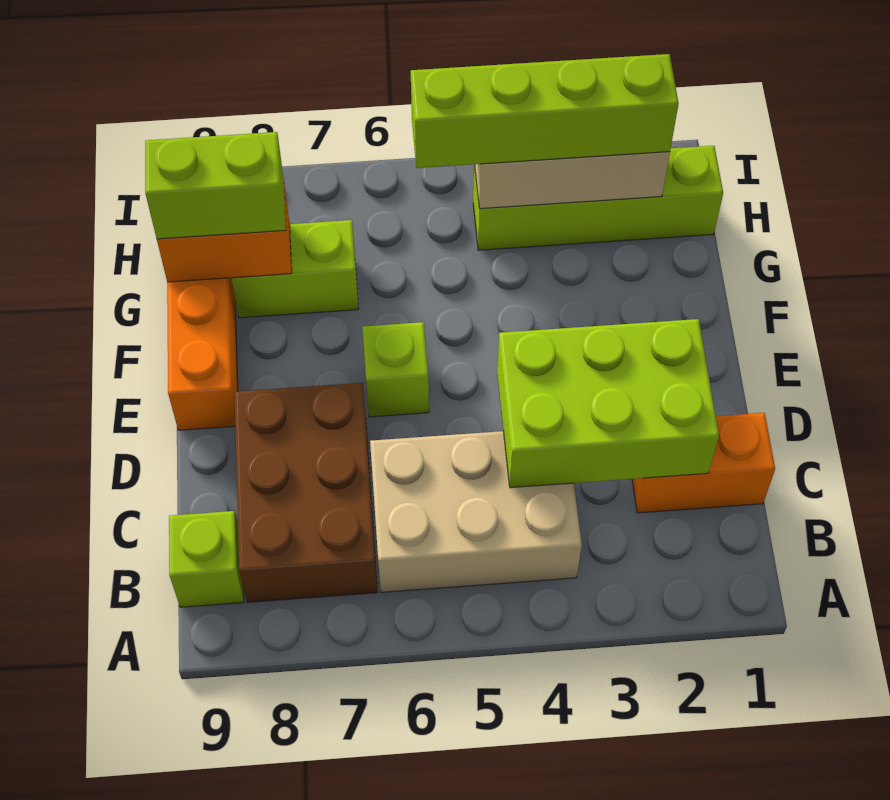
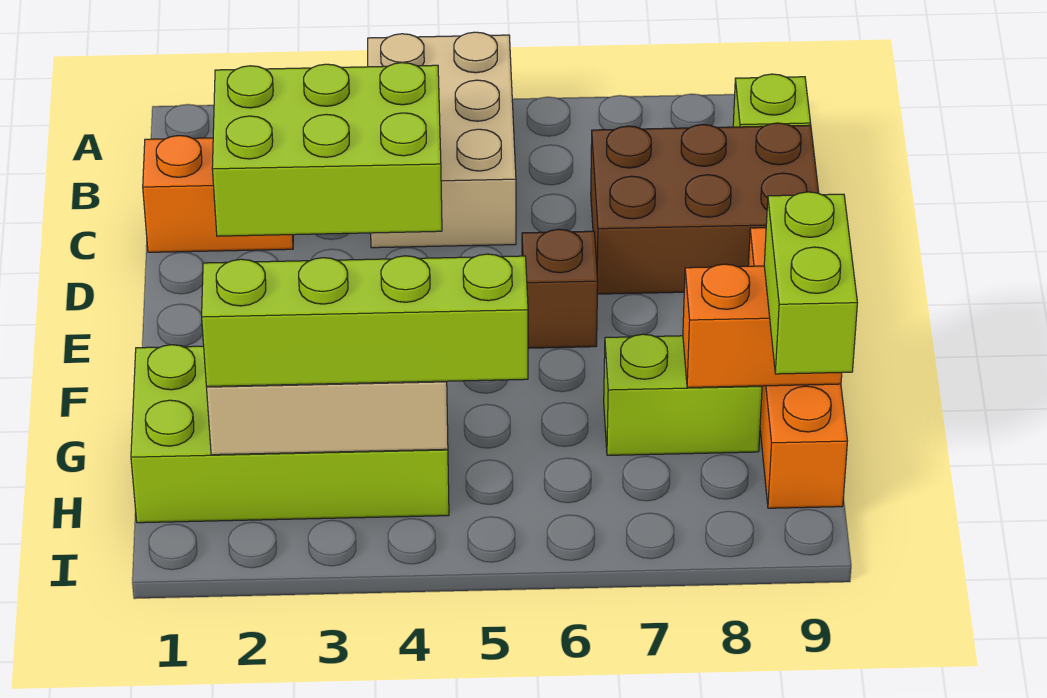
tan brick B4:C6 level 1 -> tan brick A4:C5 level 1
brown brick B7:D8 level 1 -> brown brick C7:D9 level 1
lime brick E6 level 1 -> brown brick E6 level 1
lime brick G8:G9 level 3 -> lime brick G9:H9 level 3
lime brick H1:H4 level 1 -> lime brick G1:H4 level 1

